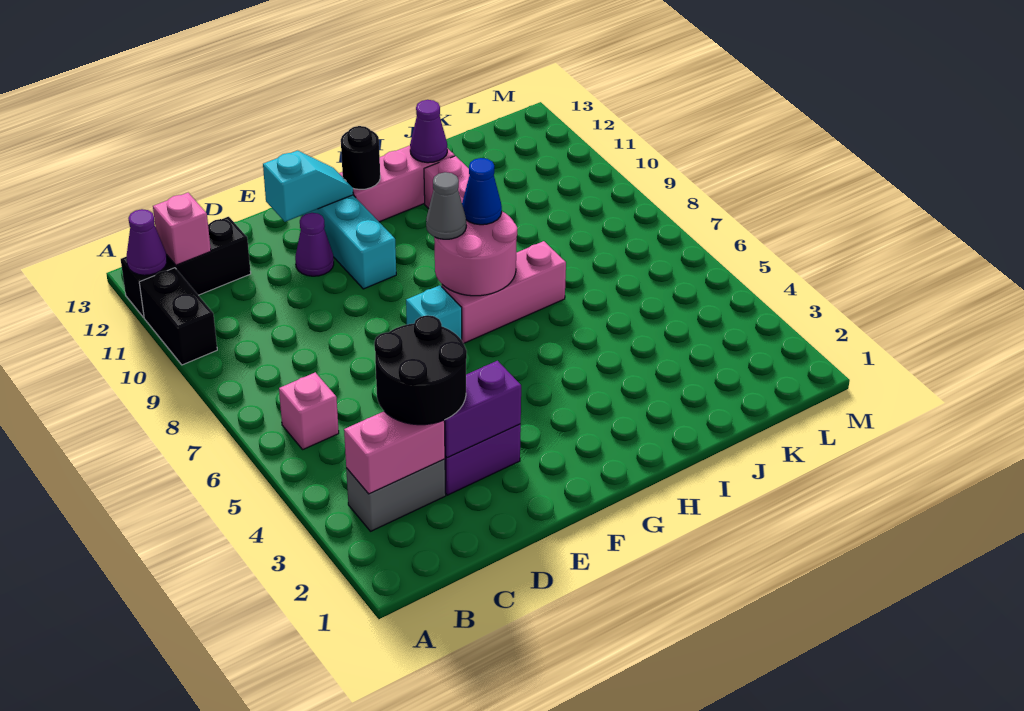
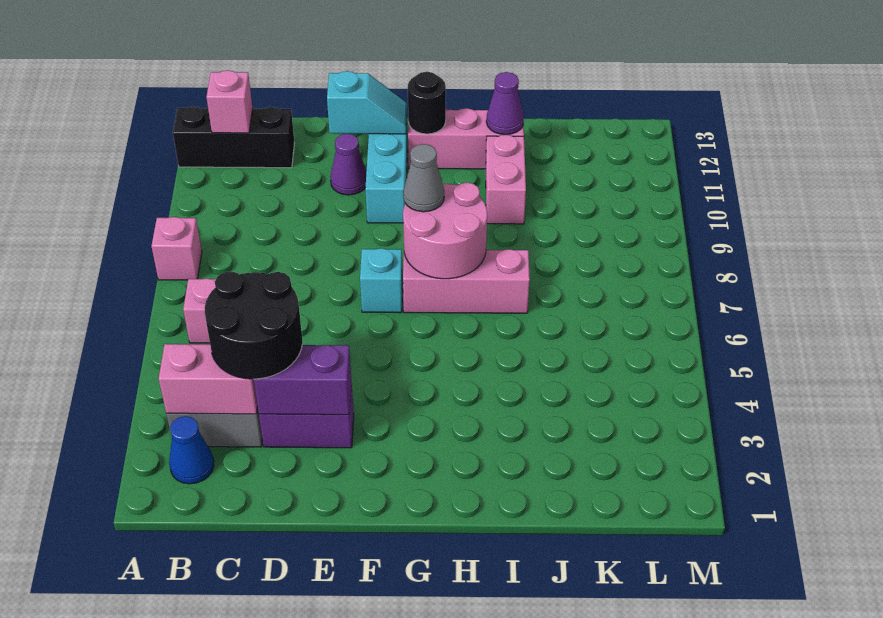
none -> pink brick A8 level 1
black brick A10:A11 level 1 -> none
purple cone A12 level 2 -> none
blue cone H8 level 3 -> blue cone B2 level 1

